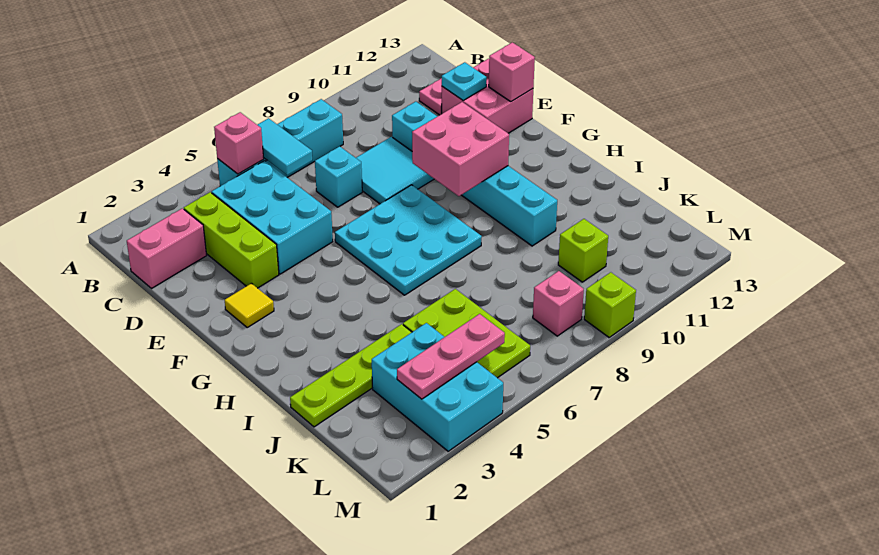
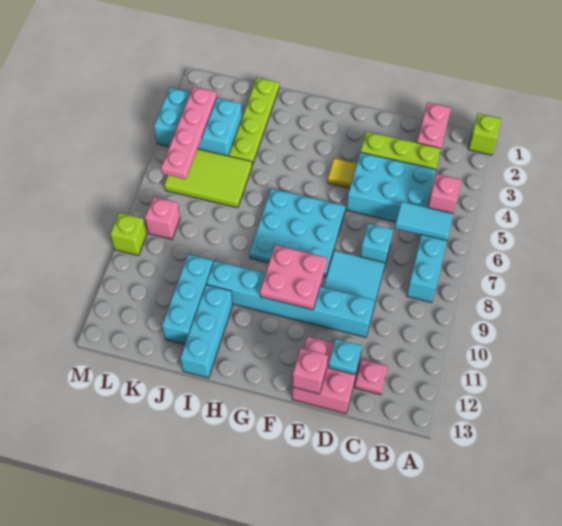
yellow tile F2 level 1 -> yellow tile F4 level 1
pink brick F9:G10 level 2 -> pink plate F9:G10 level 2
none -> cyan brick I11:I13 level 1
lime plate J5:L6 level 1 -> lime tile J5:L6 level 1
none -> cyan brick J10:J12 level 1
lime brick K10 level 1 -> lime brick A1 level 1
pink plate L3:L5 level 2 -> pink plate L3:L6 level 2

